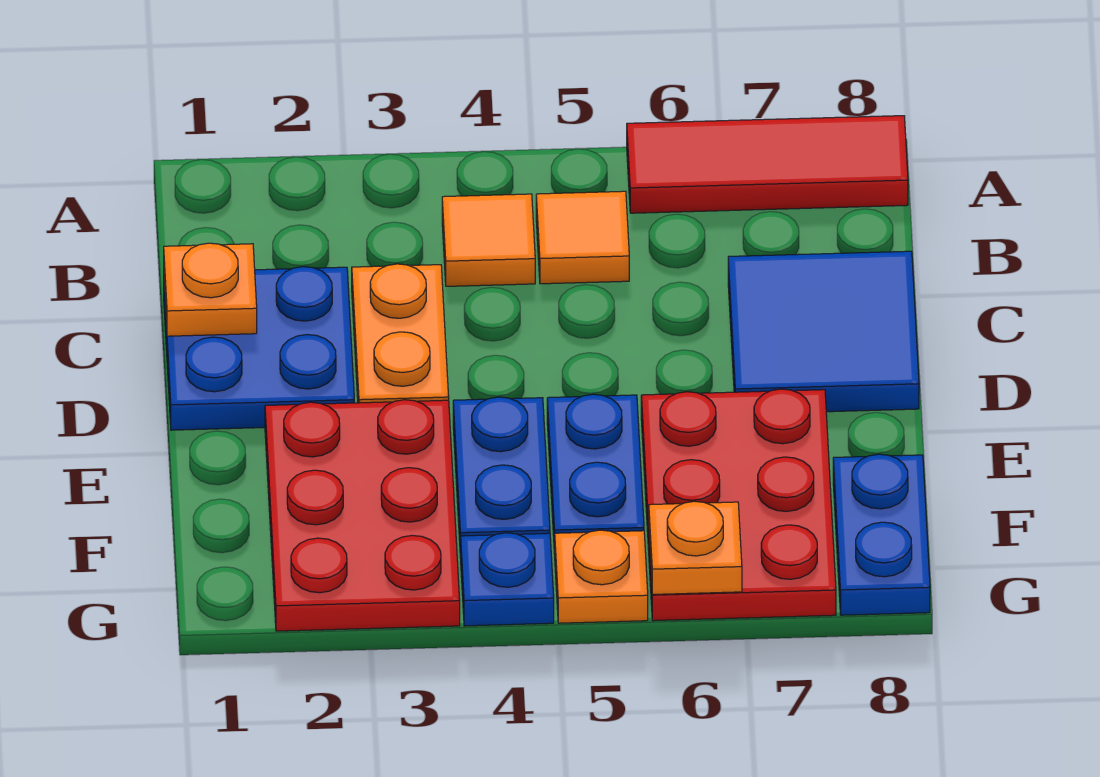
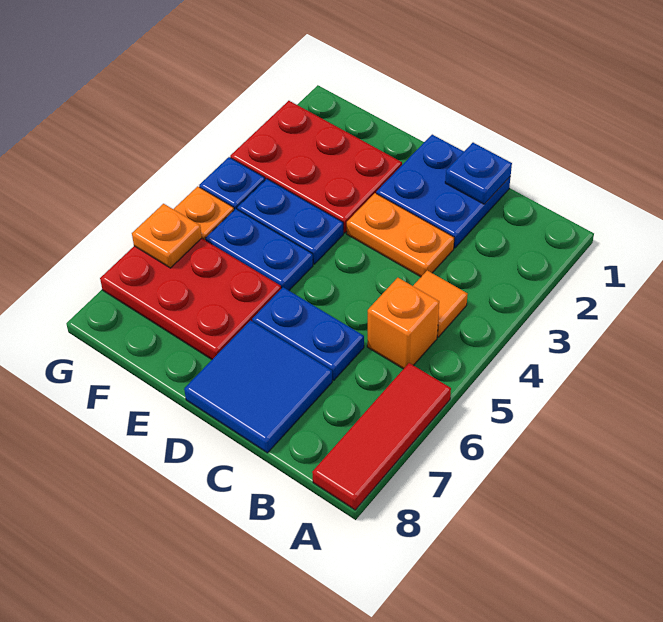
orange tile B5 level 1 -> orange brick B5 level 1
orange plate C1 level 2 -> blue plate C1 level 2
blue plate F8:G8 level 1 -> blue plate C6:D6 level 1

